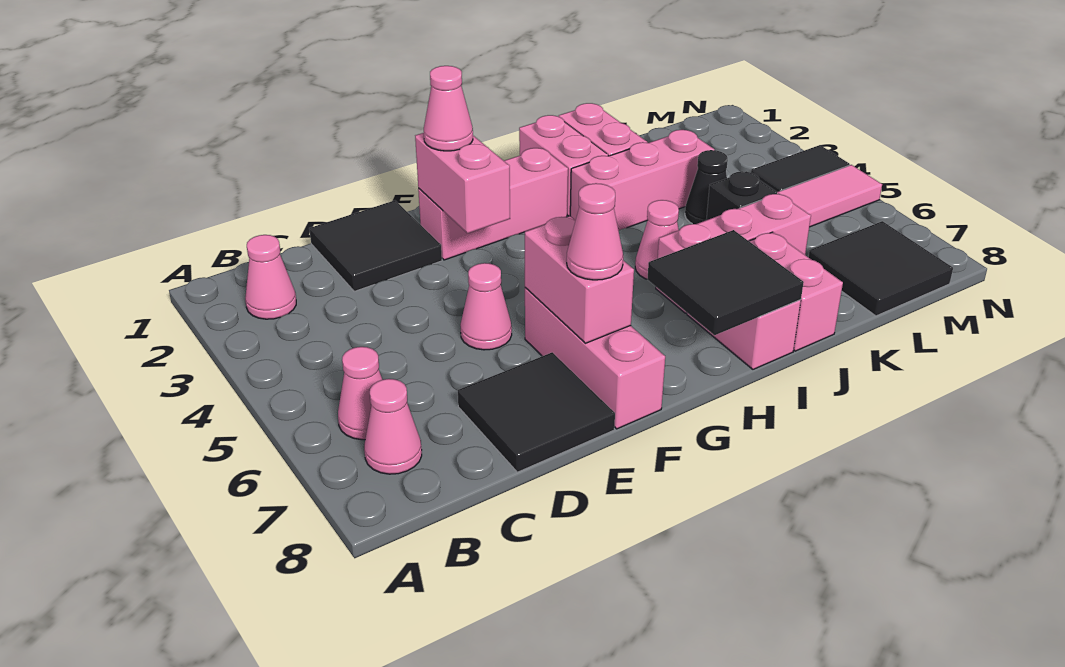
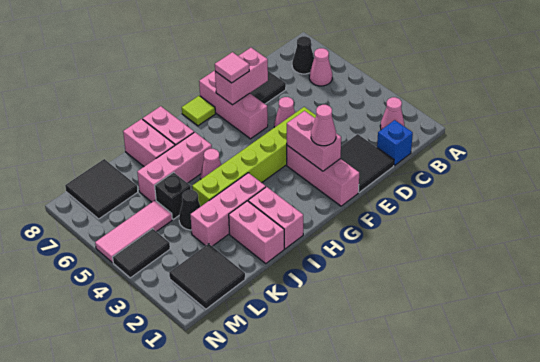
pink cone B7 level 1 -> black cone B7 level 1
none -> blue brick C1 level 1
none -> lime brick E4:J4 level 1
pink brick F2:H2 level 1 -> pink brick F1:F3 level 1
pink brick F6:F7 level 2 -> pink brick E7:F7 level 2
pink cone F7 level 3 -> pink tile F7 level 3
none -> lime tile G8 level 1
black tile H7:I8 level 2 -> black tile L1:M2 level 1

